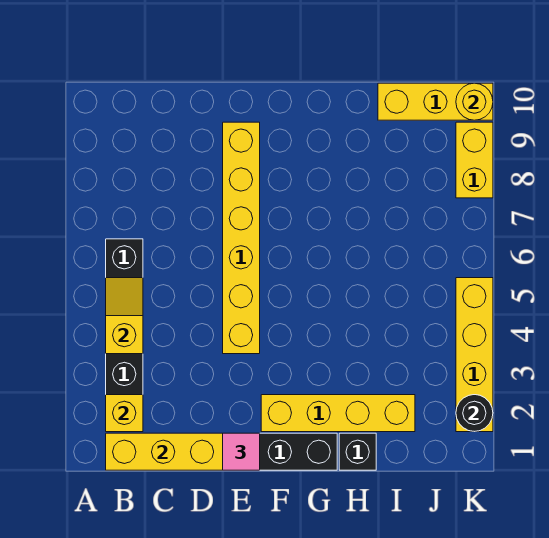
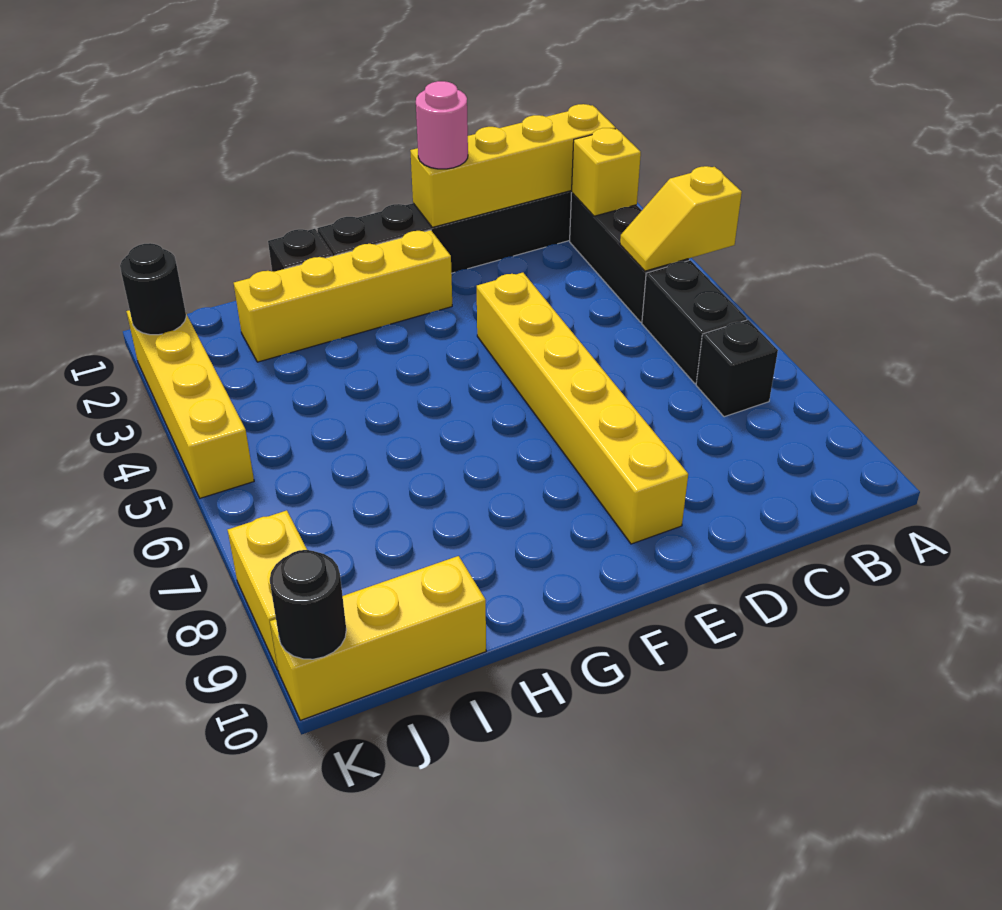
yellow slope B4:B5 level 2 top 4 -> yellow slope A4:B4 level 2 top A
none -> black brick B7 level 1
pink tile E1 level 3 -> pink round brick E1 level 3
yellow round brick K10 level 2 -> black round brick K10 level 2

